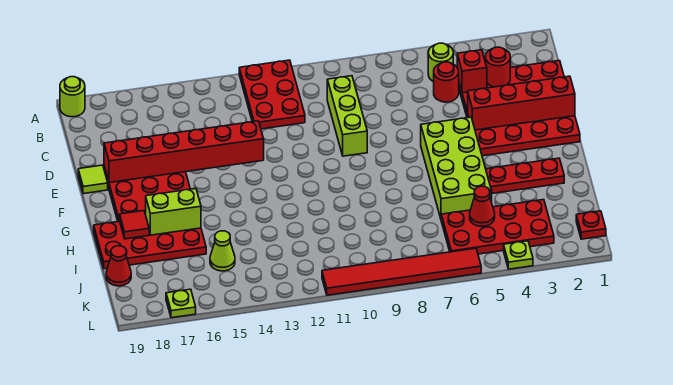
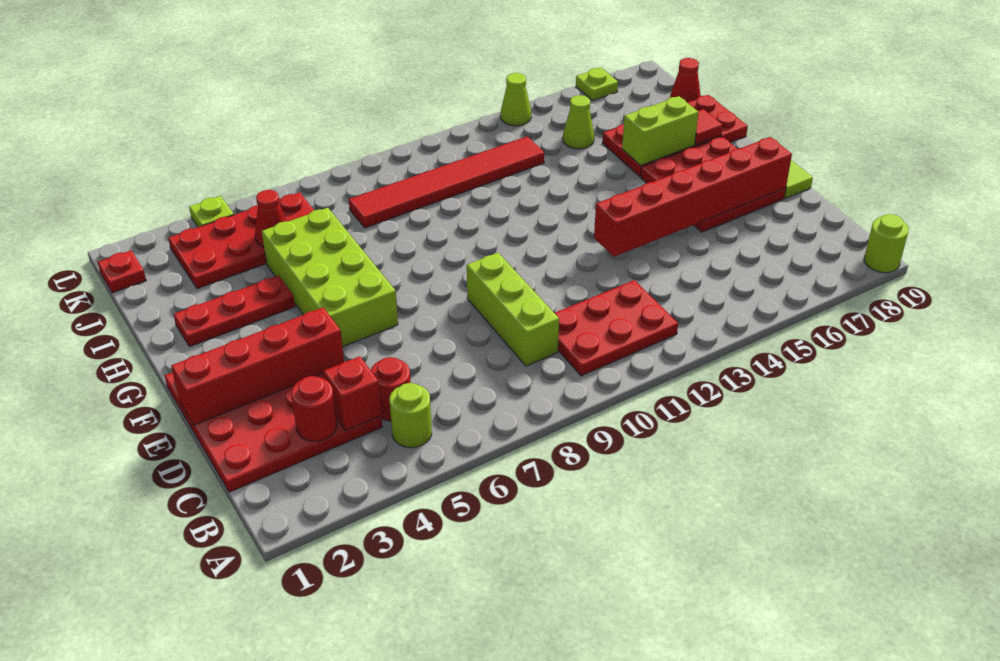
red plate A11:C12 level 1 -> red plate B10:C12 level 1
red tile L6:L11 level 1 -> red tile J8:J13 level 1
none -> lime cone L14 level 1

